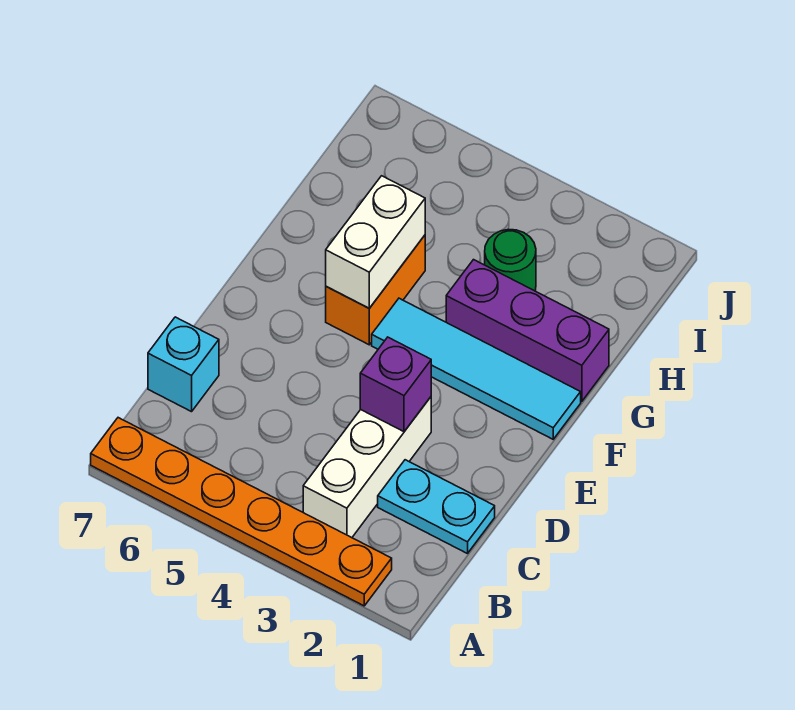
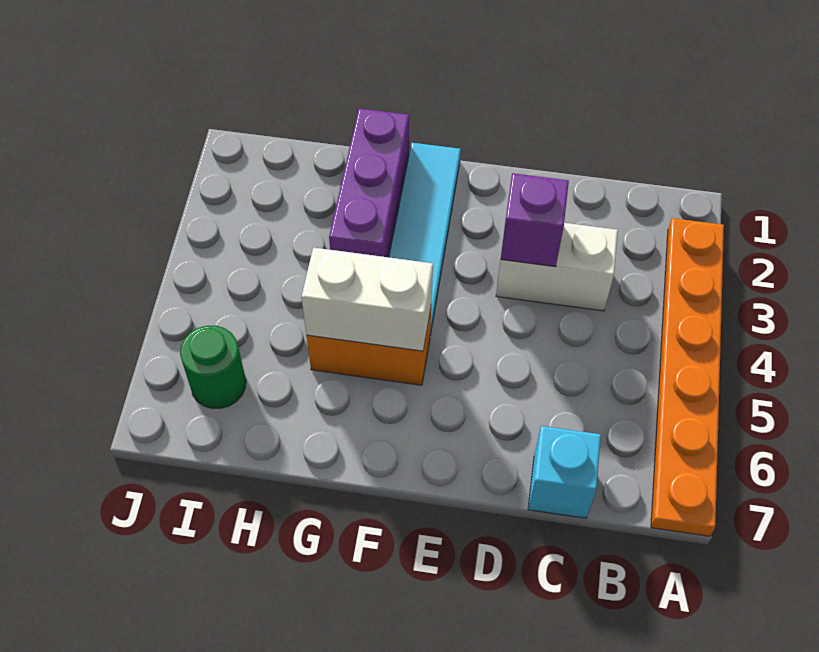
white brick B3:D3 level 1 -> white brick C3:D3 level 1
cyan plate C1:C2 level 1 -> none
green round brick H3 level 1 -> green round brick I6 level 1

